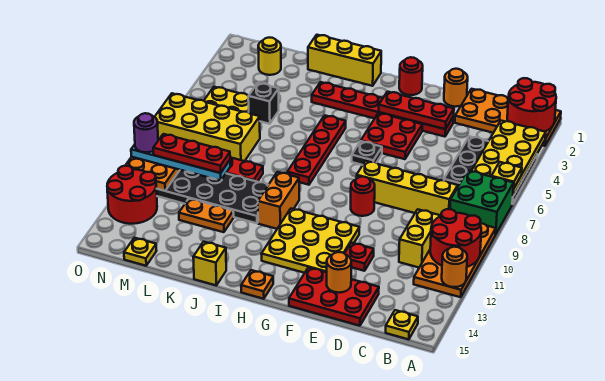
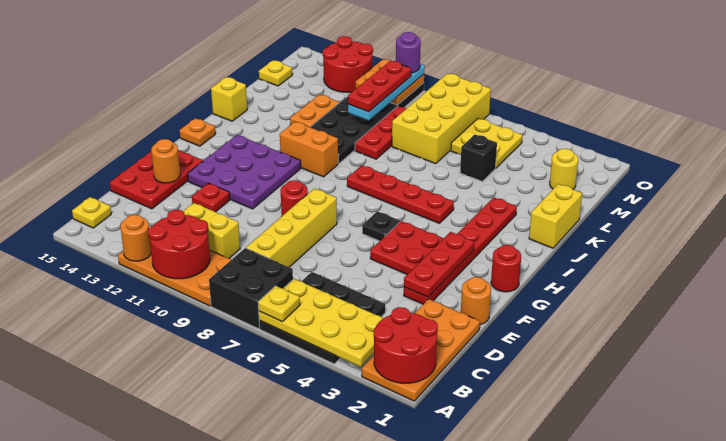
green brick A7:B8 level 1 -> black brick A7:B8 level 1
yellow plate F11:H13 level 1 -> purple plate F11:H13 level 1
yellow brick I1:K1 level 1 -> yellow brick J1:K1 level 1

